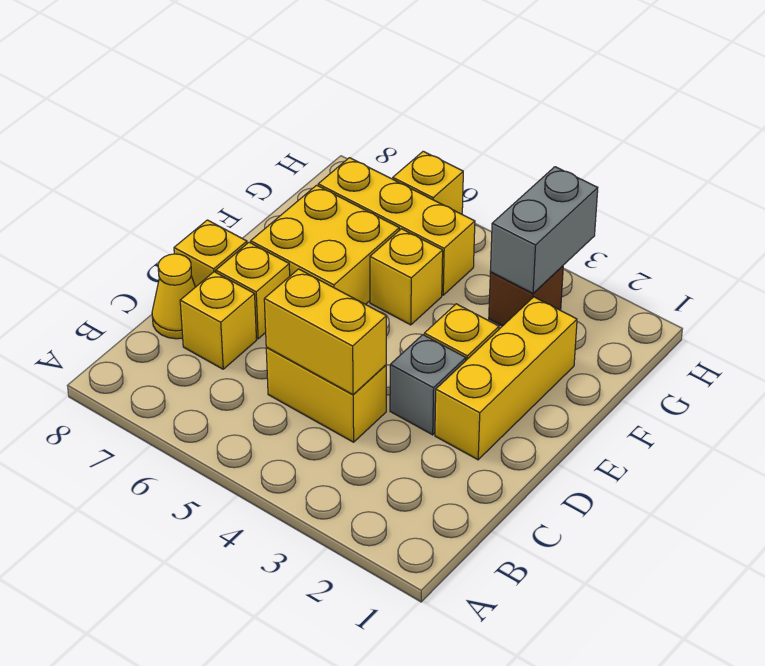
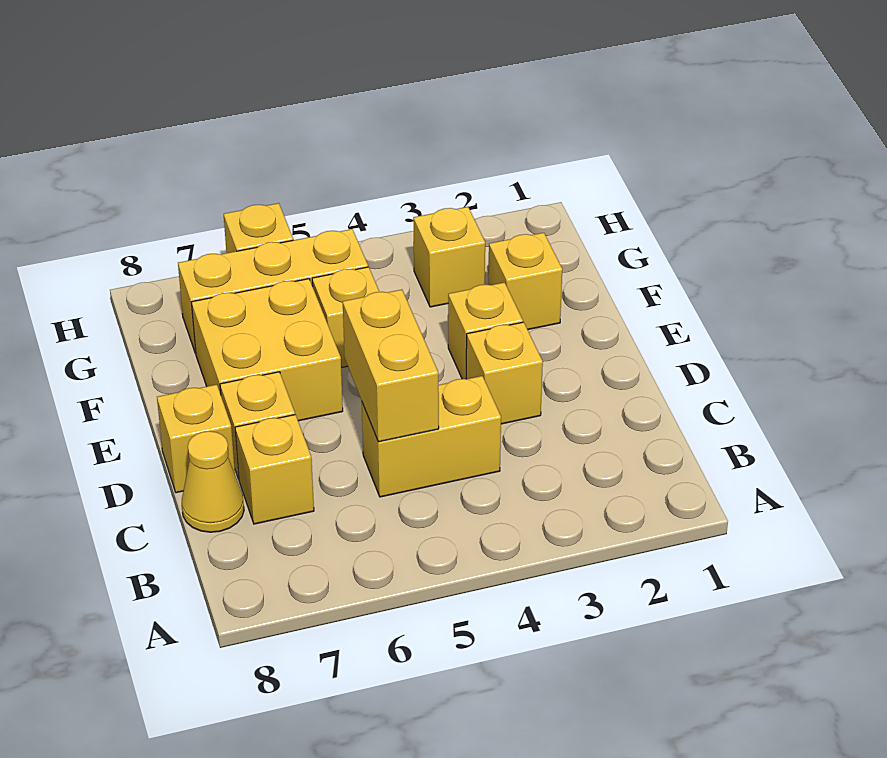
yellow brick C4:C5 level 2 -> yellow brick C5:D5 level 2
yellow brick D2:F2 level 1 -> yellow brick F2 level 1
grey brick D3 level 1 -> yellow brick D3 level 1
brown brick G3 level 1 -> yellow brick G3 level 1
grey brick G3:H3 level 2 -> none

